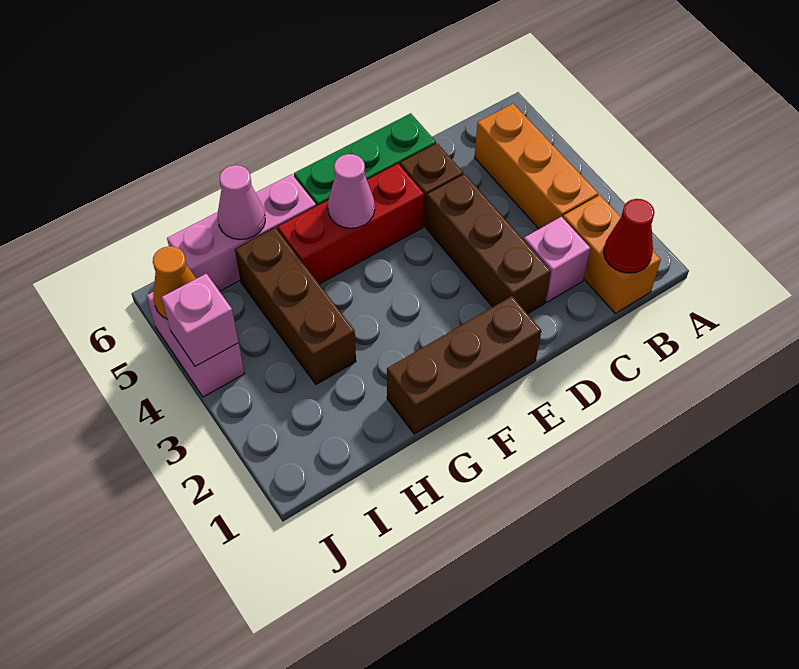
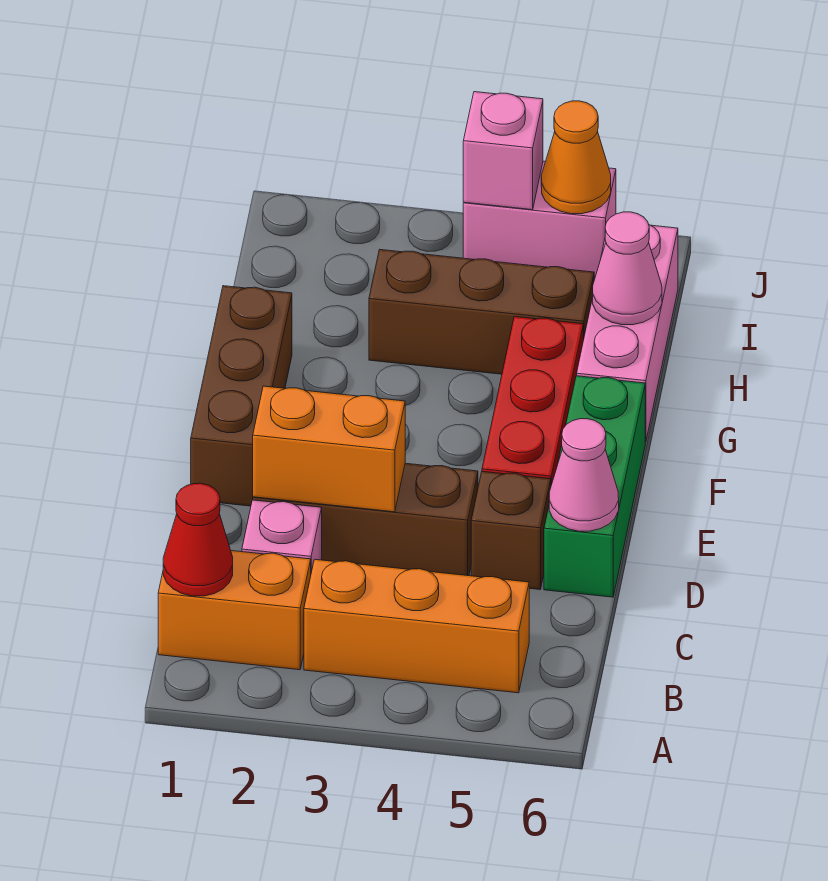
none -> orange brick D2:D3 level 2
pink cone F5 level 2 -> pink cone D6 level 2

